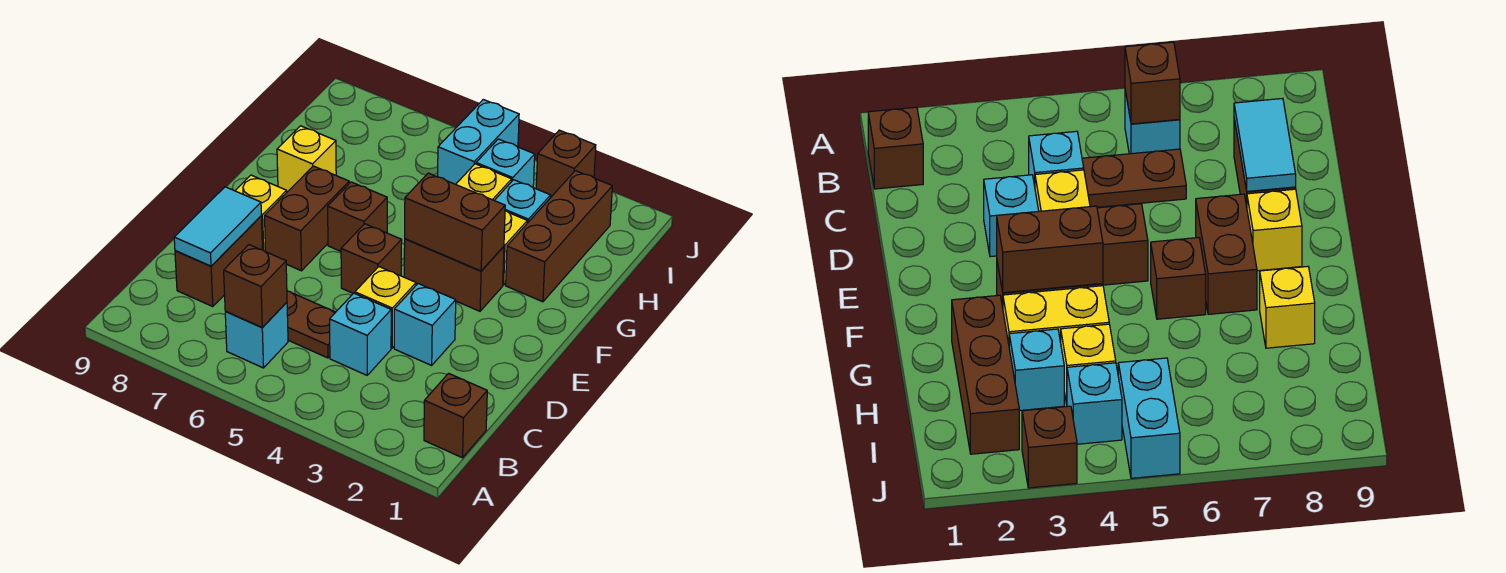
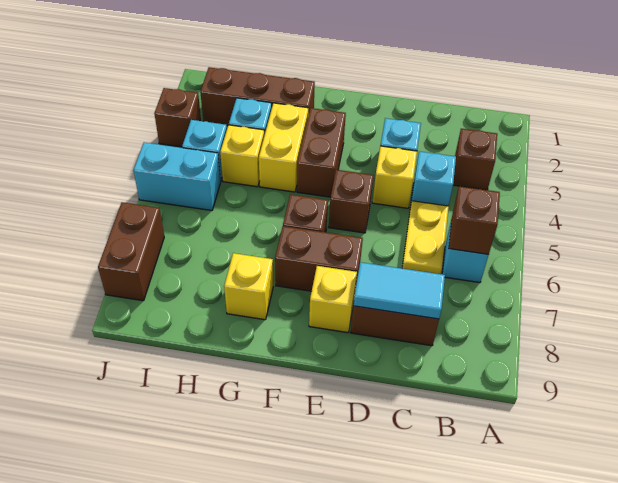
brown brick B1 level 1 -> brown brick B3 level 1
brown plate C5:C6 level 1 -> yellow plate C5:C6 level 1
brown brick F3:F4 level 2 -> brown brick J7:J8 level 1

